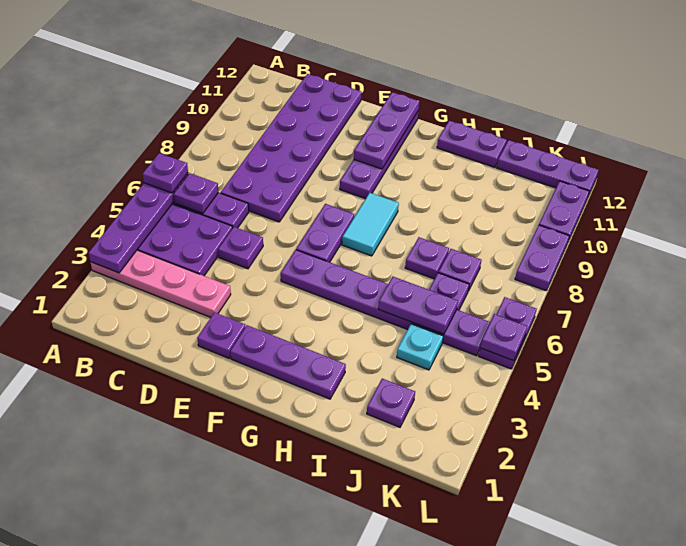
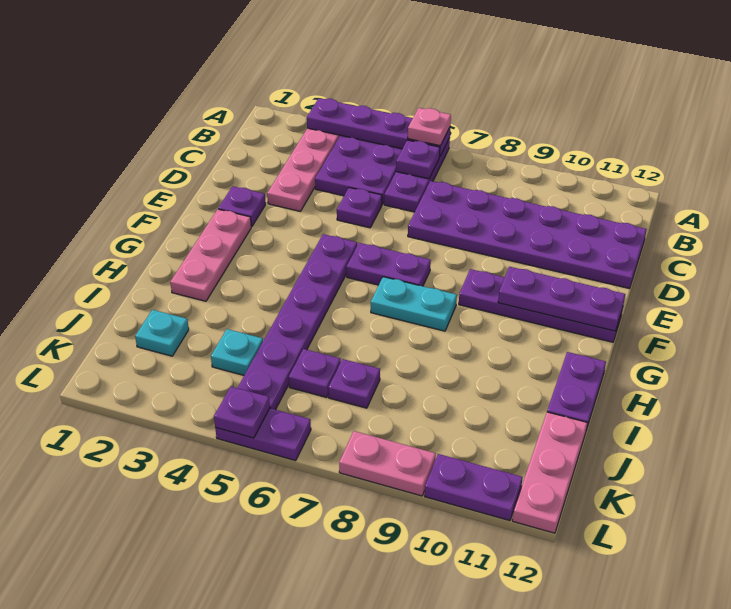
purple plate A6 level 3 -> pink plate A6 level 3
purple plate F2:H2 level 1 -> pink plate F2:H2 level 1
cyan tile G7:G8 level 1 -> cyan plate G7:G8 level 1
purple plate I5:J5 level 2 -> none
purple plate I7 level 1 -> none
purple plate J2 level 1 -> cyan plate J2 level 1
purple plate J12:L12 level 1 -> pink plate J12:L12 level 1
purple plate L8:L9 level 1 -> pink plate L8:L9 level 1

